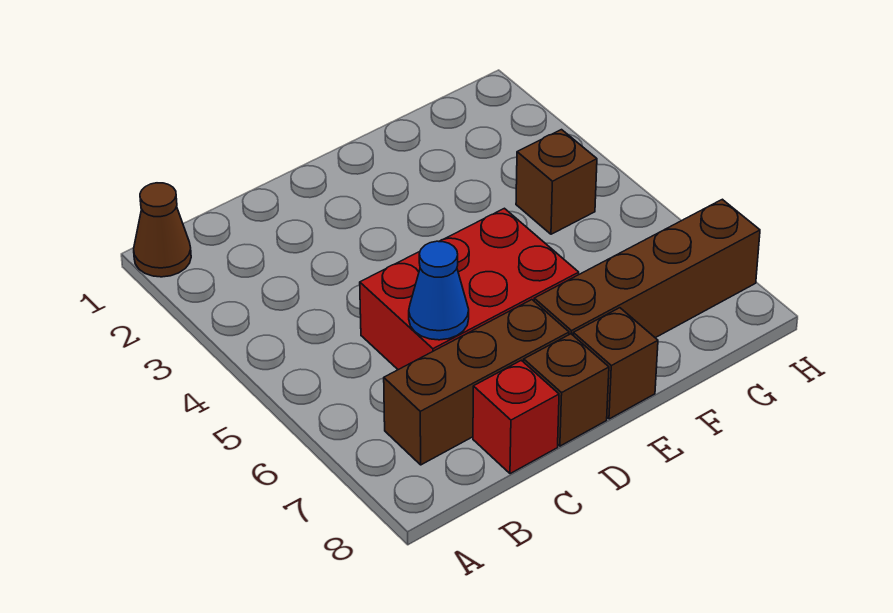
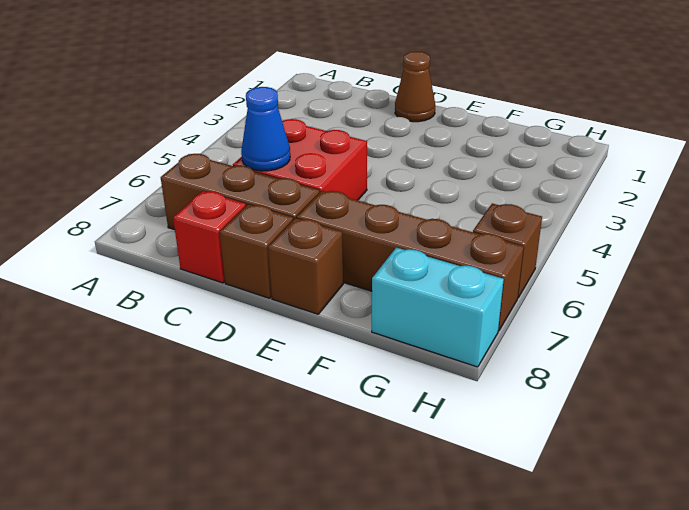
brown cone A1 level 1 -> brown cone D1 level 1
red brick C5:E6 level 1 -> red brick C5:D6 level 1
brown brick G4 level 1 -> brown brick H6 level 1
none -> cyan brick G8:H8 level 1

